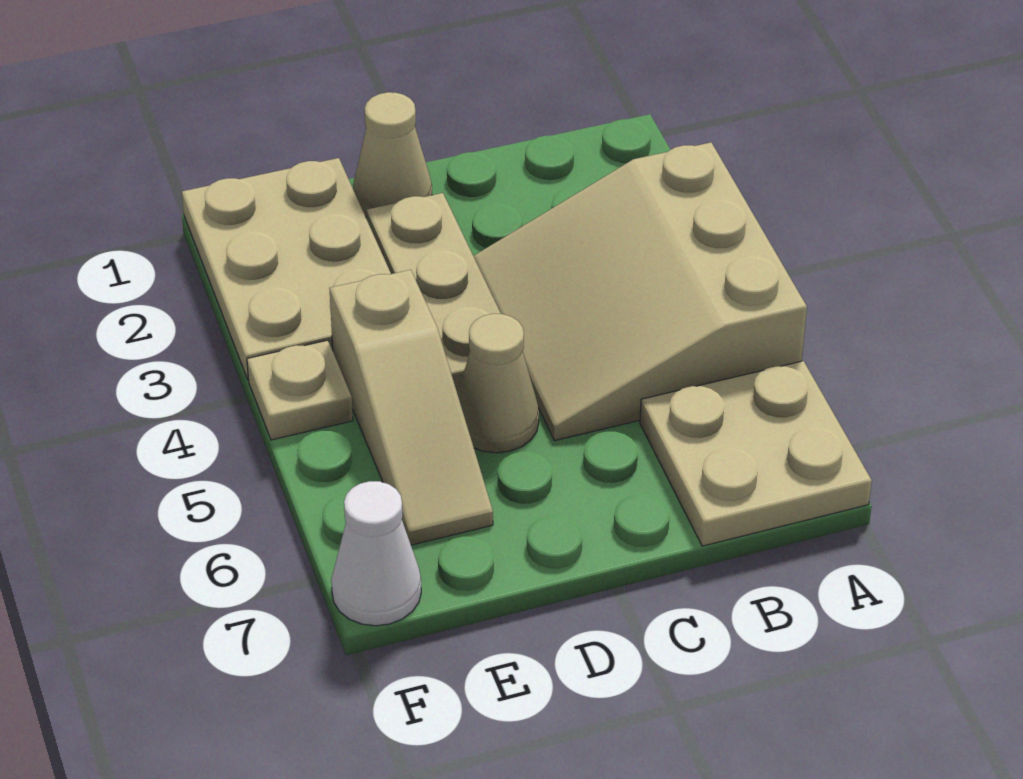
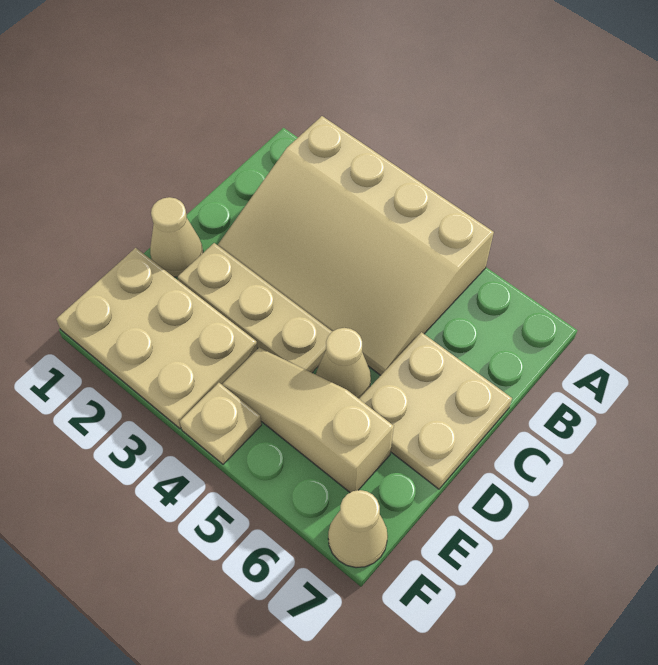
tan slope A3:C5 level 1 top A -> tan slope A2:C5 level 1 top A
tan plate A6:B7 level 1 -> tan plate C6:D7 level 1
tan slope E4:E6 level 1 top 4 -> tan slope E4:E6 level 1 top 6
white cone F7 level 1 -> tan cone F7 level 1

